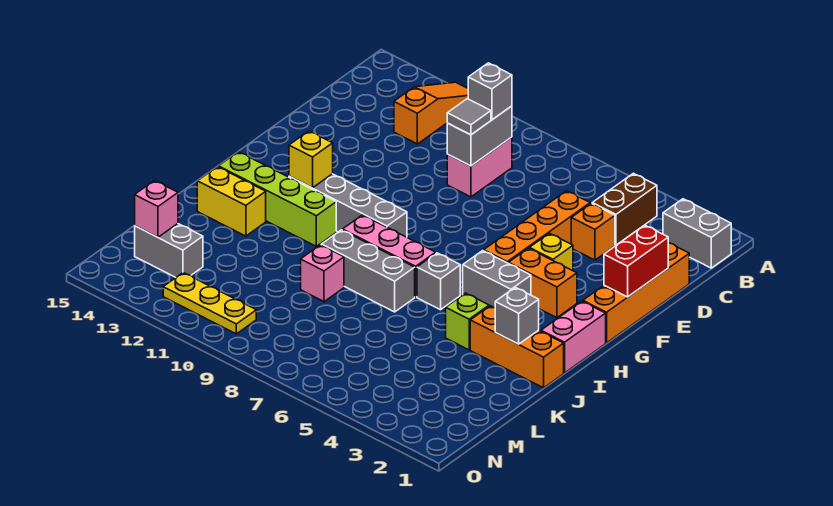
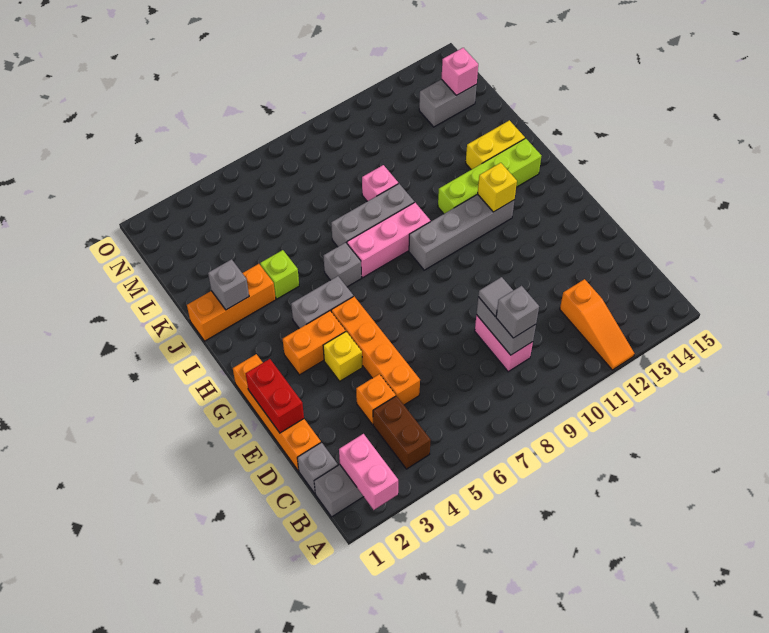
none -> grey brick C1 level 1
pink brick H1:I1 level 1 -> pink brick A2:B2 level 2
yellow plate N10:N12 level 1 -> none

